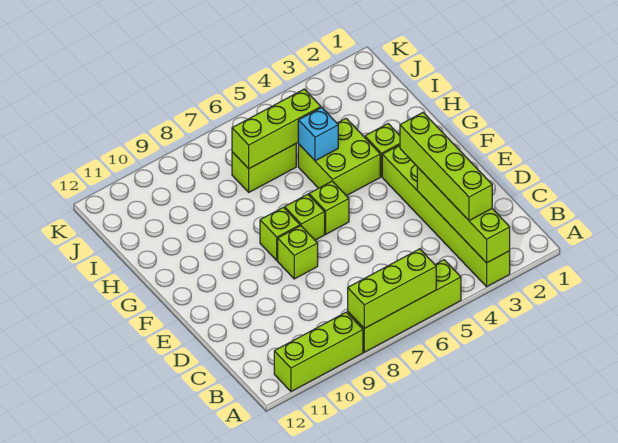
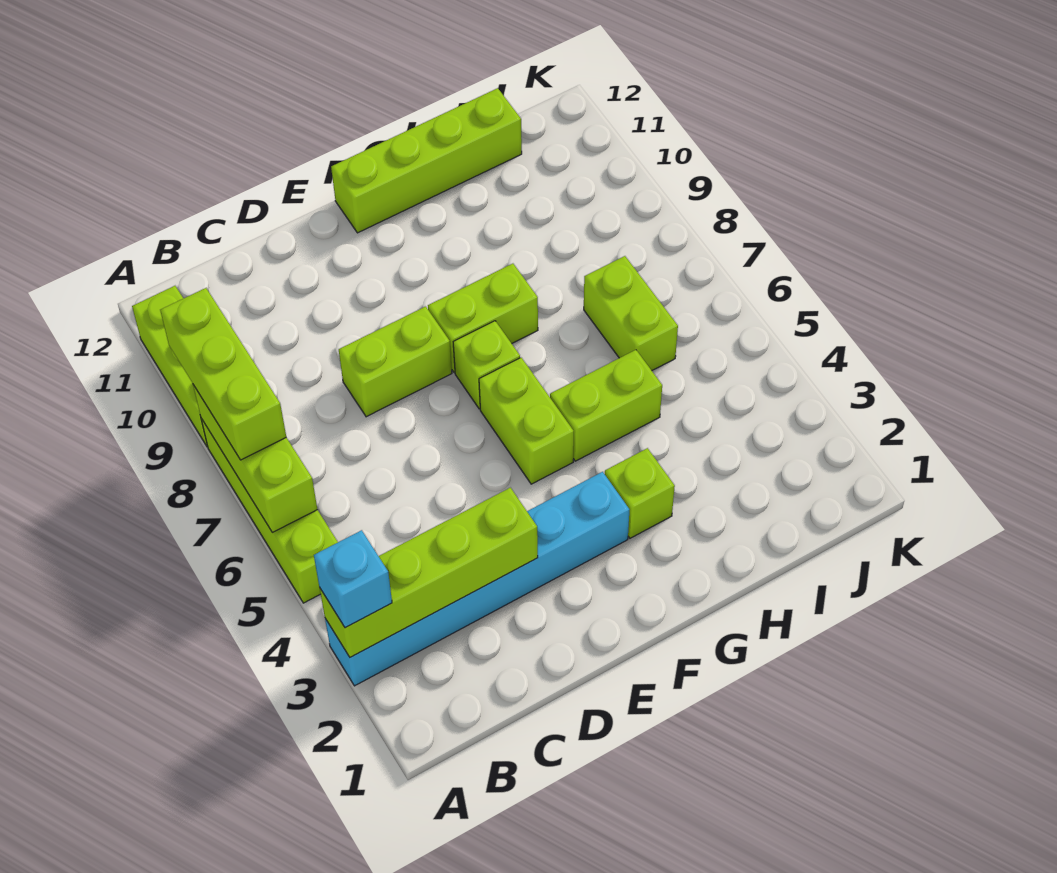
lime brick A3:F3 level 1 -> cyan brick A3:F3 level 1
lime brick B3:E3 level 3 -> lime brick F12:I12 level 1
lime brick E8 level 1 -> lime brick D8:E8 level 1
lime brick F6 level 1 -> lime brick F5:F6 level 1
lime brick F8 level 1 -> lime brick F8:G8 level 1
lime brick G4:H5 level 1 -> lime brick G5:H5 level 1
cyan brick H5 level 2 -> cyan brick A3 level 3
lime brick I5:I7 level 2 -> lime brick A7:A9 level 3

